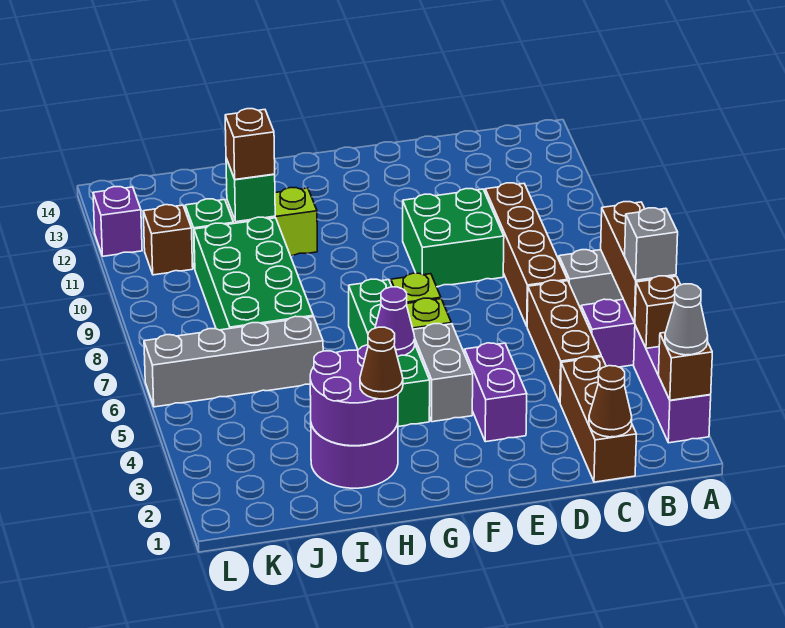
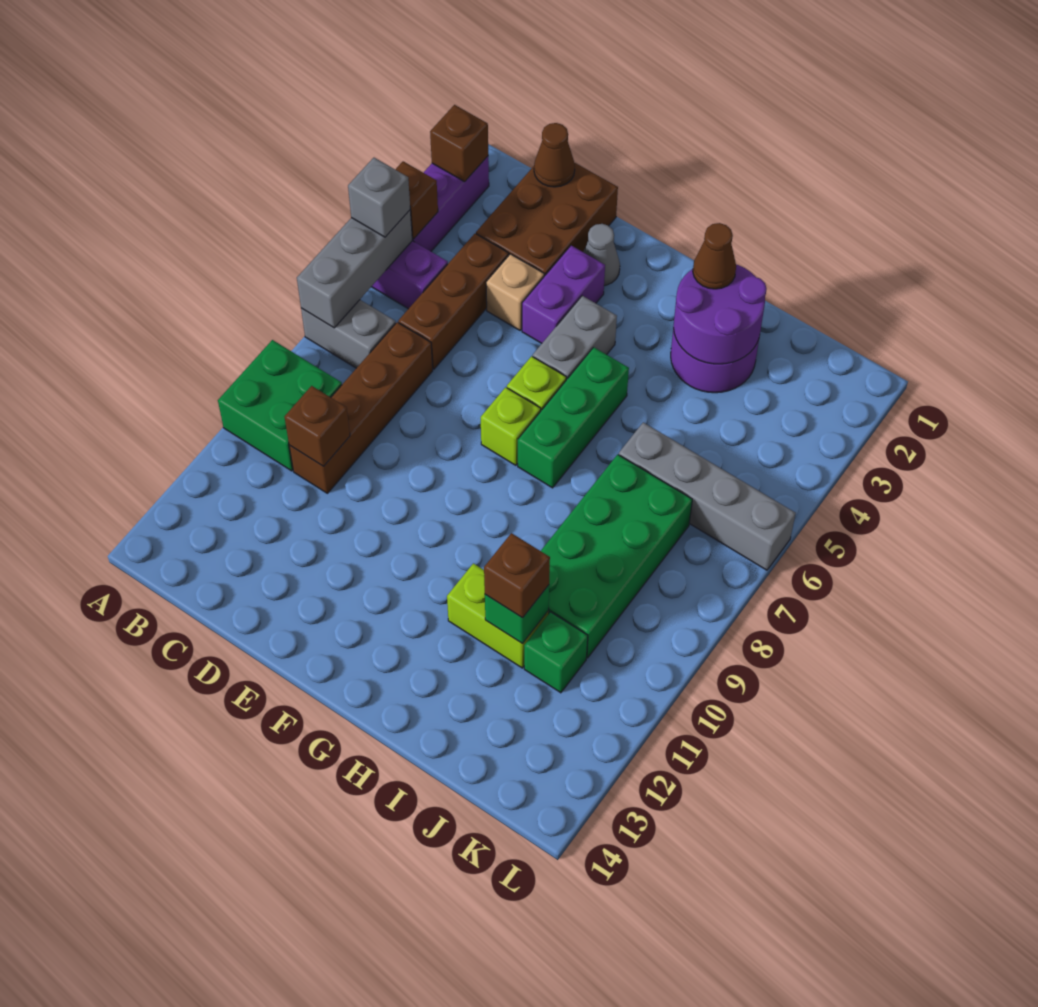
grey cone A2 level 3 -> grey cone E2 level 1
brown brick A5:A7 level 2 -> grey brick A5:A7 level 2
brown brick C1:C3 level 1 -> brown brick C1:D3 level 1
none -> tan brick D4 level 1
green brick D9:E10 level 1 -> green brick A9:B10 level 1
green brick G4:G7 level 1 -> green brick G5:G7 level 1
purple cone G5 level 2 -> none
brown brick K11 level 1 -> brown brick C10 level 2
purple brick L12 level 1 -> none

